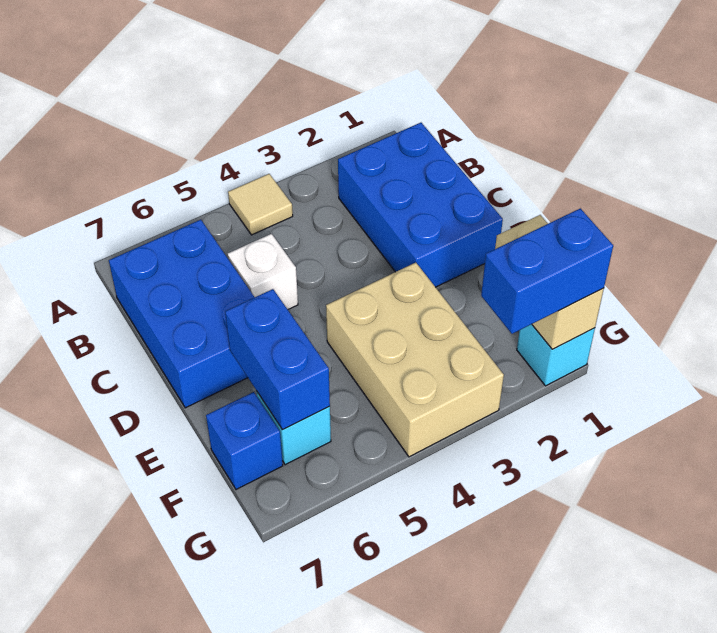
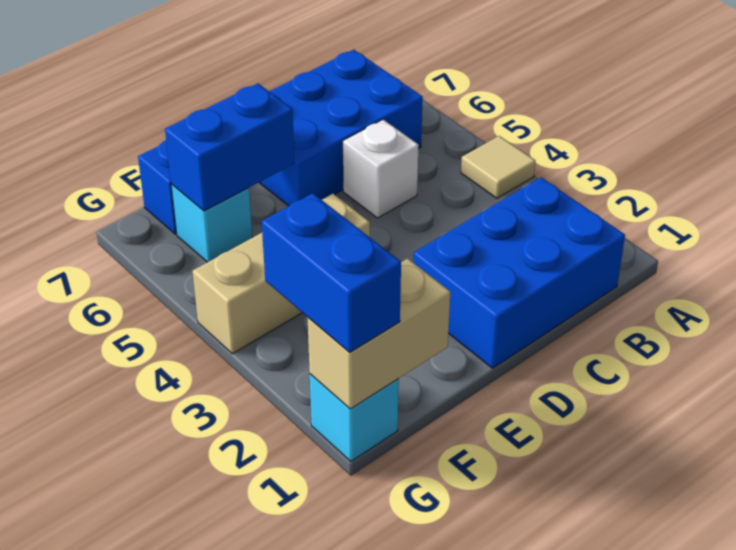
tan brick E3:G4 level 1 -> tan brick E4:G4 level 1

